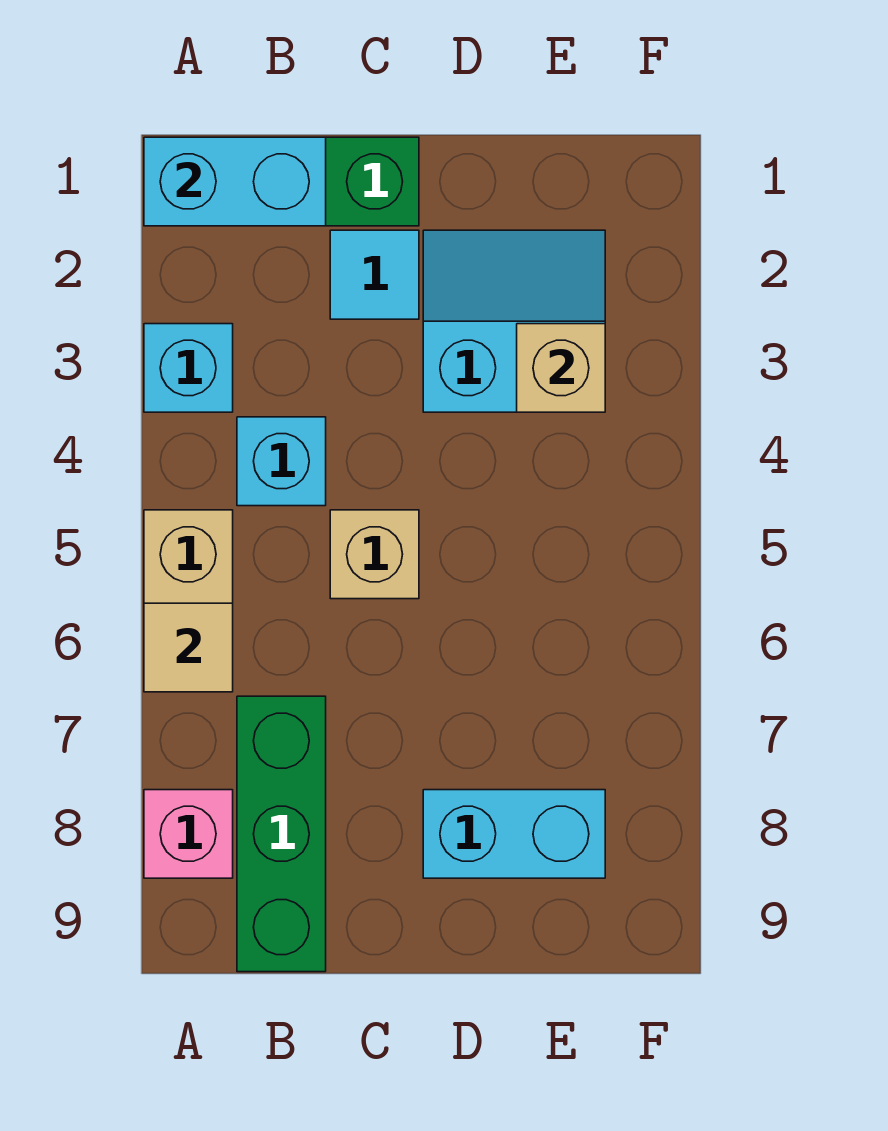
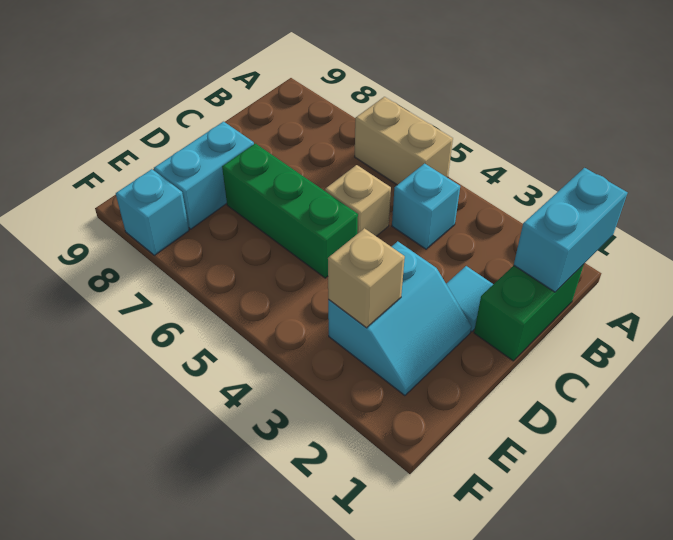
cyan brick A3 level 1 -> cyan brick F8 level 1
tan tile A6 level 2 -> none
pink brick A8 level 1 -> none
green brick B7:B9 level 1 -> green brick D5:D7 level 1

